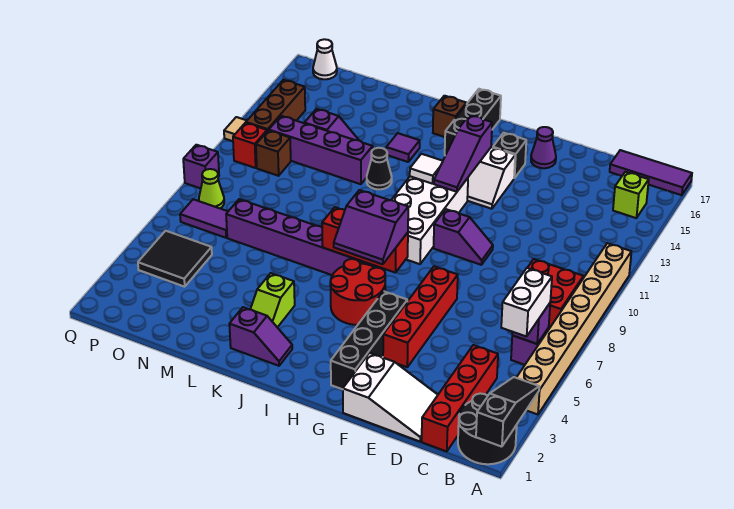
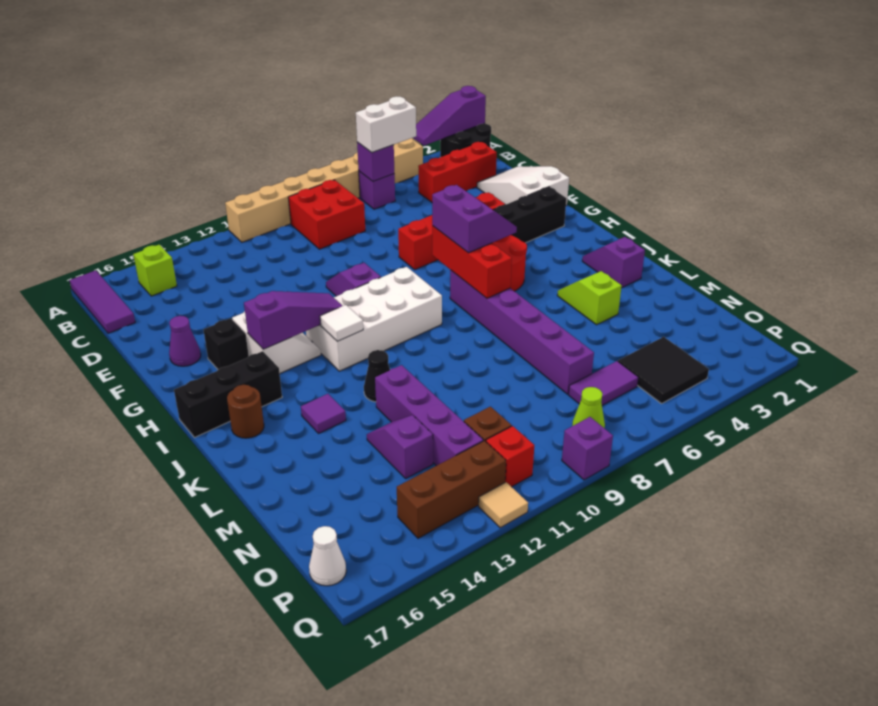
black slope A1:A3 level 2 top 1 -> purple slope A1:A3 level 2 top 1
red brick C1:C4 level 1 -> red brick C2:C4 level 1
brown brick J16 level 1 -> brown round brick J16 level 1
lime slope K3:K4 level 1 top 4 -> lime slope K4:L4 level 1 top L
purple tile O7:P7 level 1 -> purple tile O6:O7 level 1

